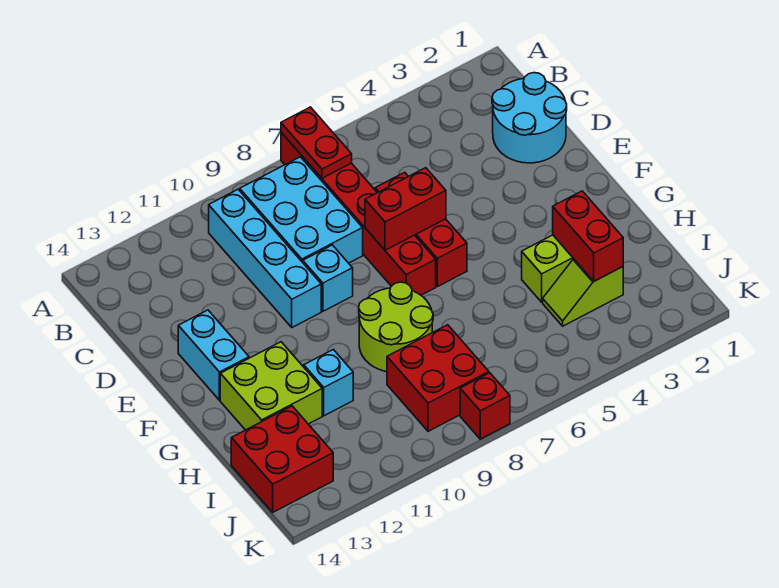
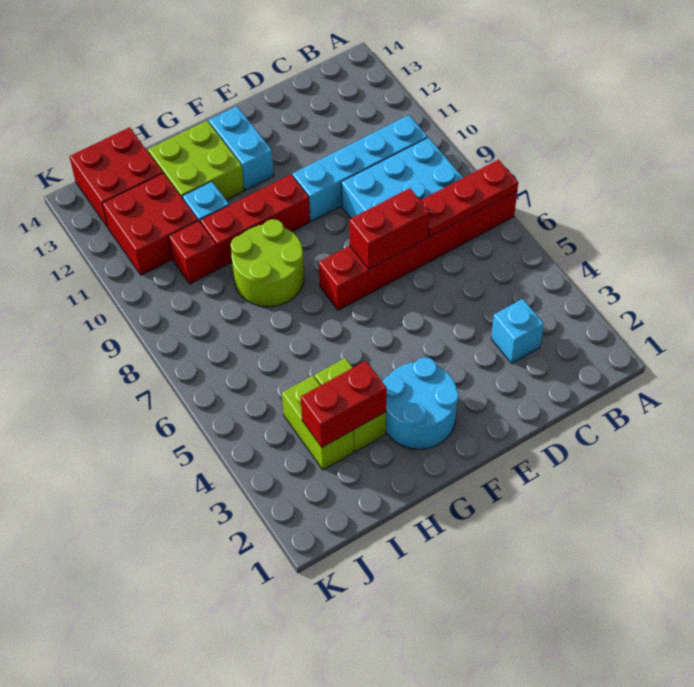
red plate A7:B7 level 2 -> red plate A7:C7 level 2
cyan round brick C1:D2 level 1 -> cyan round brick F2:G3 level 1
red brick D6:F6 level 1 -> red brick F10:H10 level 1
red brick E6:E7 level 2 -> red brick D7:E7 level 2
cyan brick E9 level 1 -> cyan brick C3 level 1
cyan brick E13:F13 level 1 -> cyan brick F12:F13 level 1
lime slope I3:I4 level 1 top 3 -> lime brick I3:I4 level 1
red brick I8:J9 level 1 -> red brick I11:J12 level 1
red brick K8 level 1 -> red brick I10 level 1

